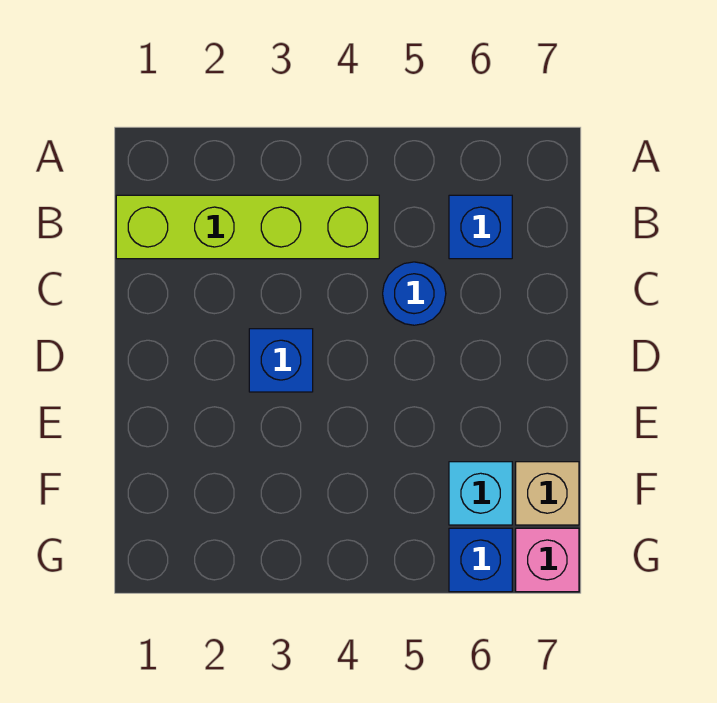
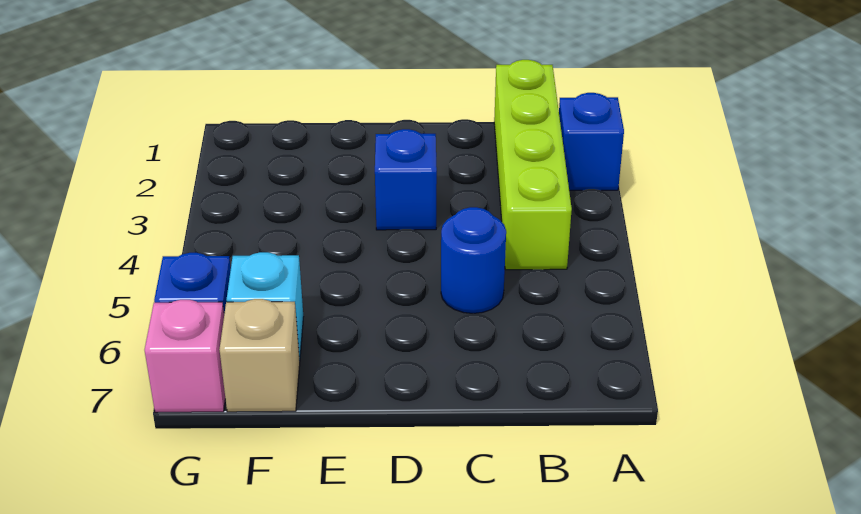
blue brick B6 level 1 -> blue brick A2 level 1

